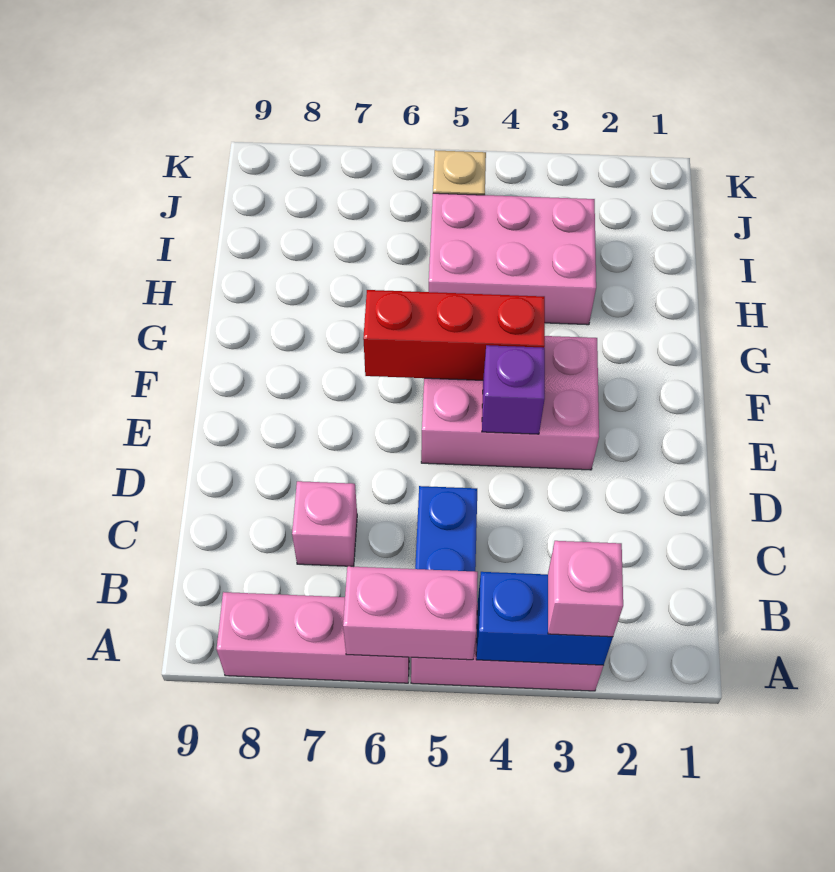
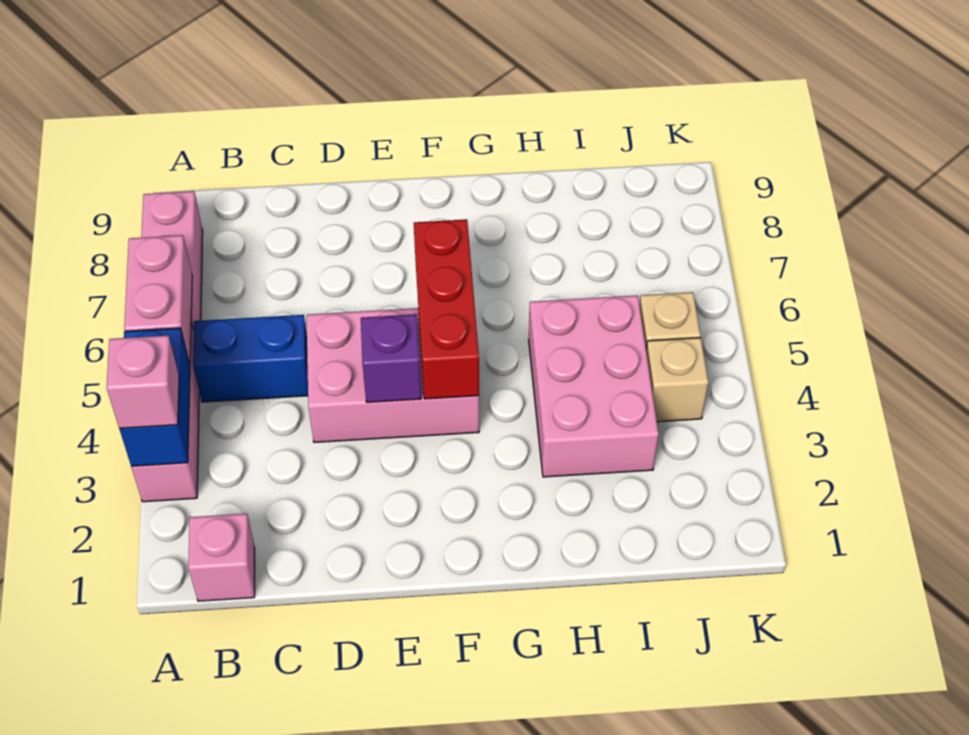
pink brick C7 level 1 -> pink brick B1 level 1
pink brick E3:F5 level 1 -> pink brick D4:F5 level 1
none -> tan brick J4 level 1

